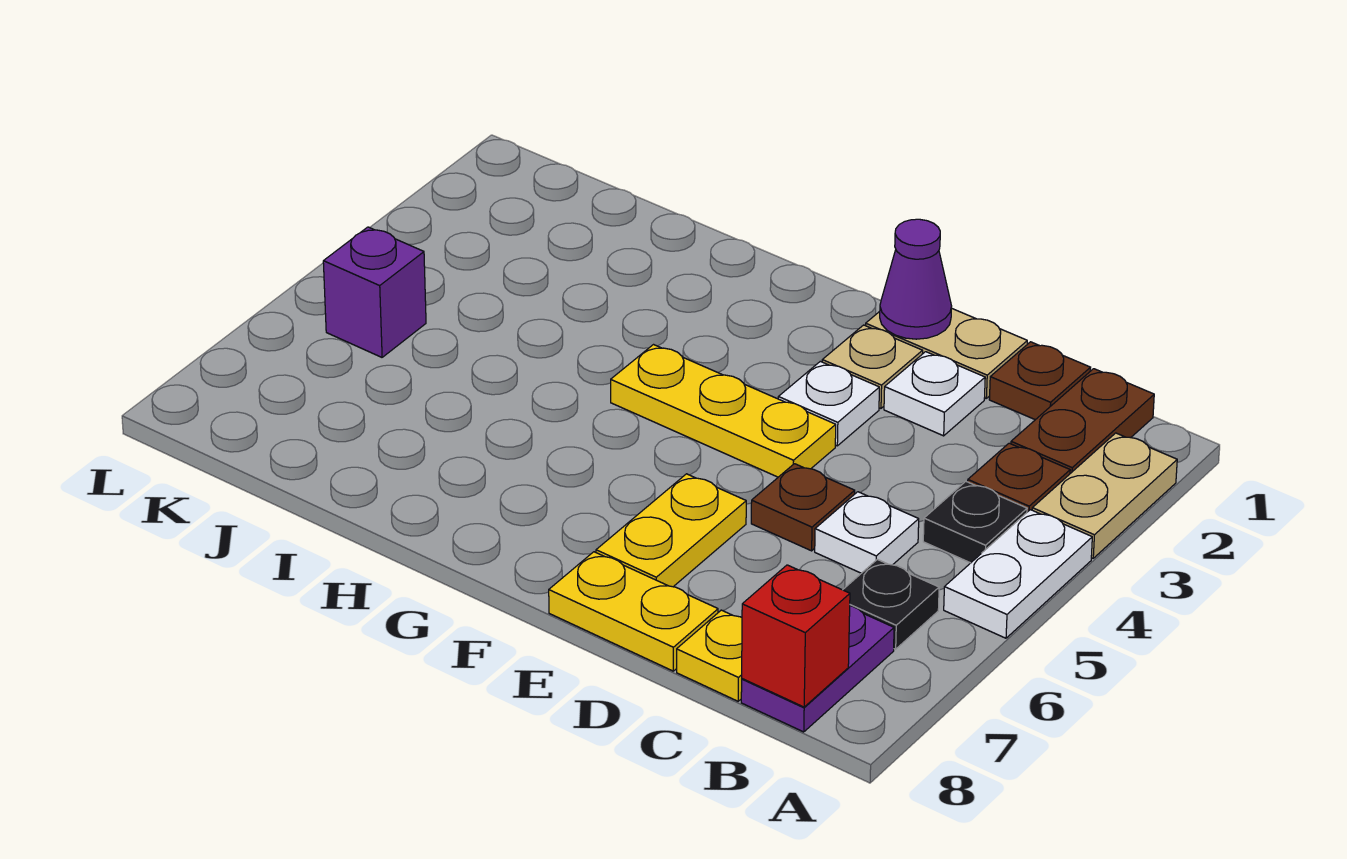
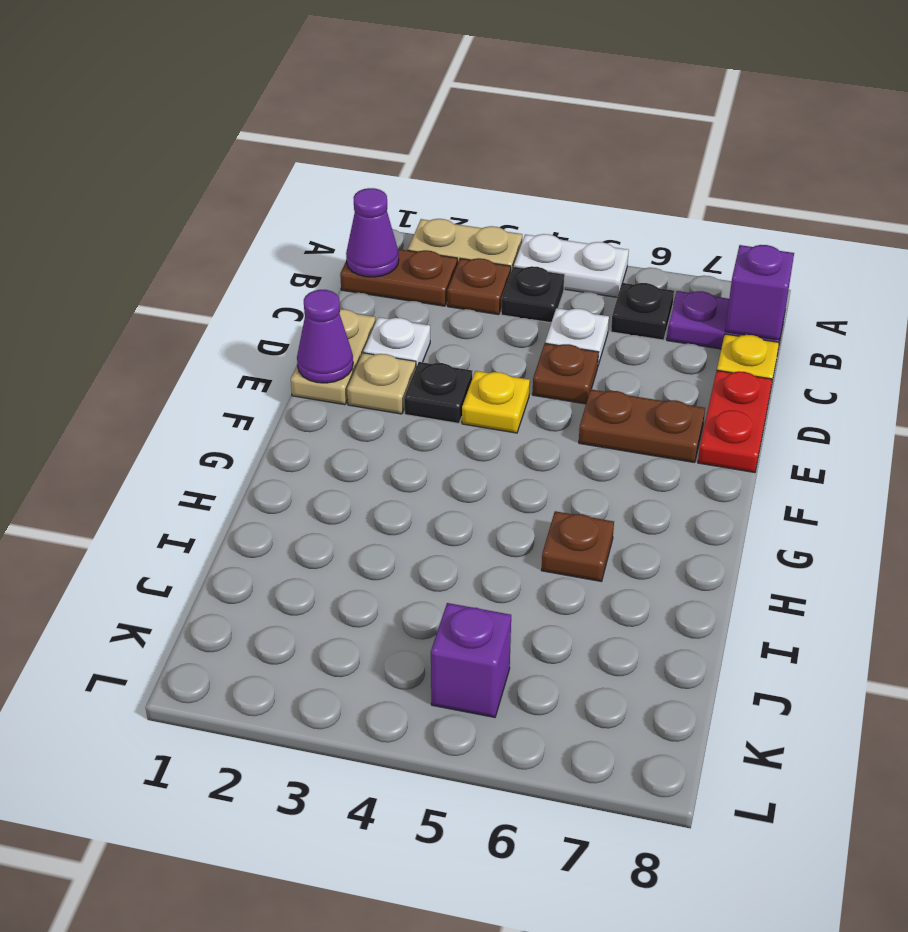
none -> purple cone B1 level 2
red brick B8 level 2 -> purple brick B8 level 2
brown plate C1 level 1 -> brown plate H6 level 1
yellow plate D8:E8 level 1 -> red plate D8:E8 level 1
white plate E3 level 1 -> black plate E3 level 1
yellow plate E4:G4 level 1 -> yellow plate E4 level 1
yellow plate E6:E7 level 1 -> brown plate E6:E7 level 1

